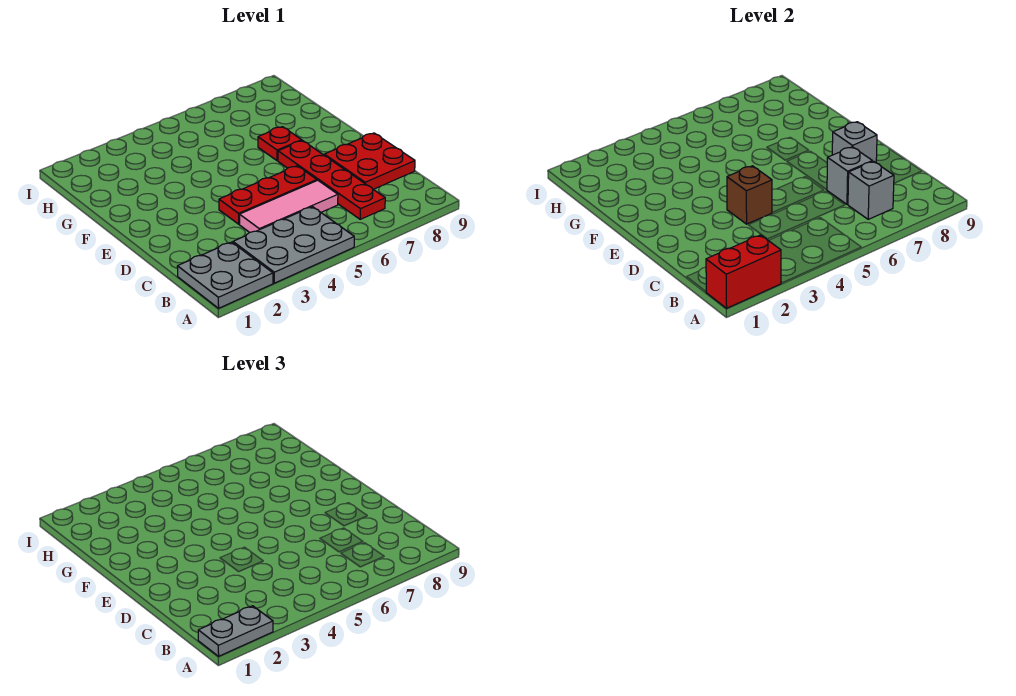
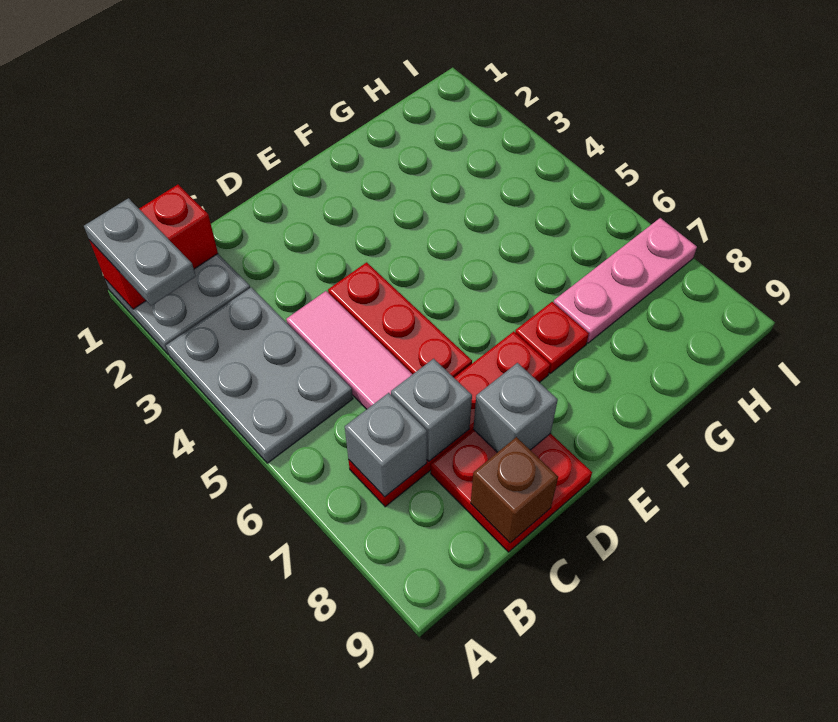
red brick A1:A2 level 2 -> red brick A1:B1 level 2
brown brick D4 level 2 -> brown brick C9 level 2
none -> pink plate G7:I7 level 1

